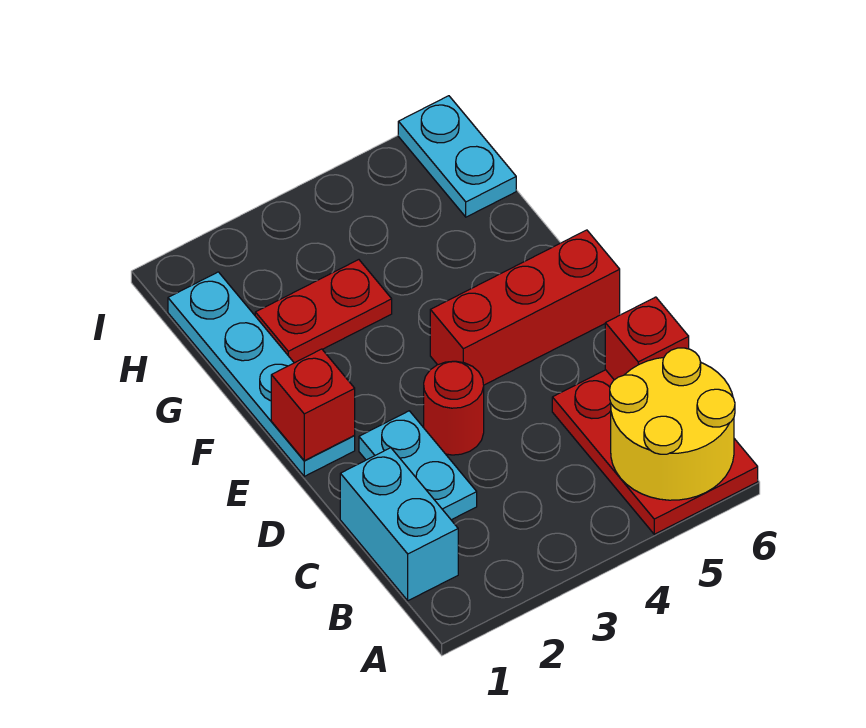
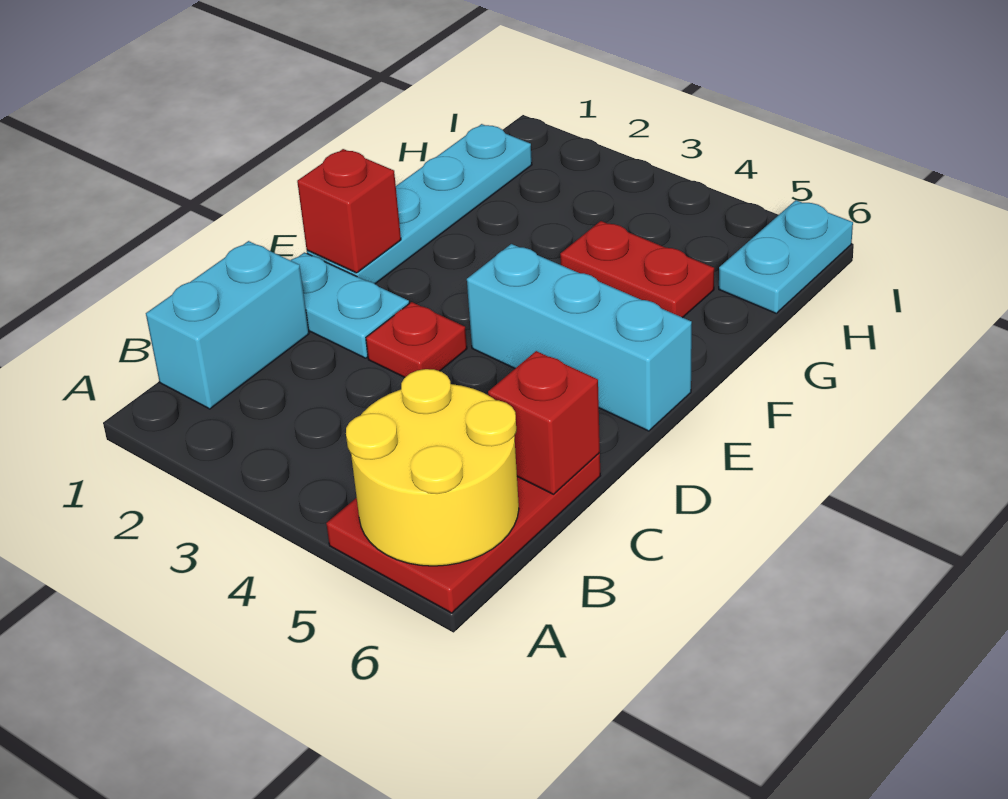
cyan plate C2:D2 level 1 -> cyan plate D1:D2 level 1
red round brick D3 level 1 -> red plate D3 level 1
red brick E4:E6 level 1 -> cyan brick E4:E6 level 1
red plate G2:G3 level 1 -> red plate G4:G5 level 1

